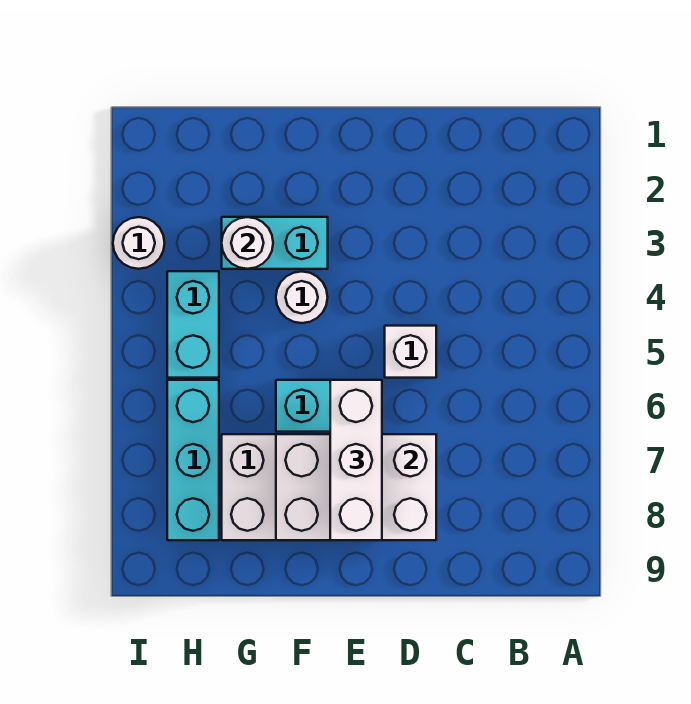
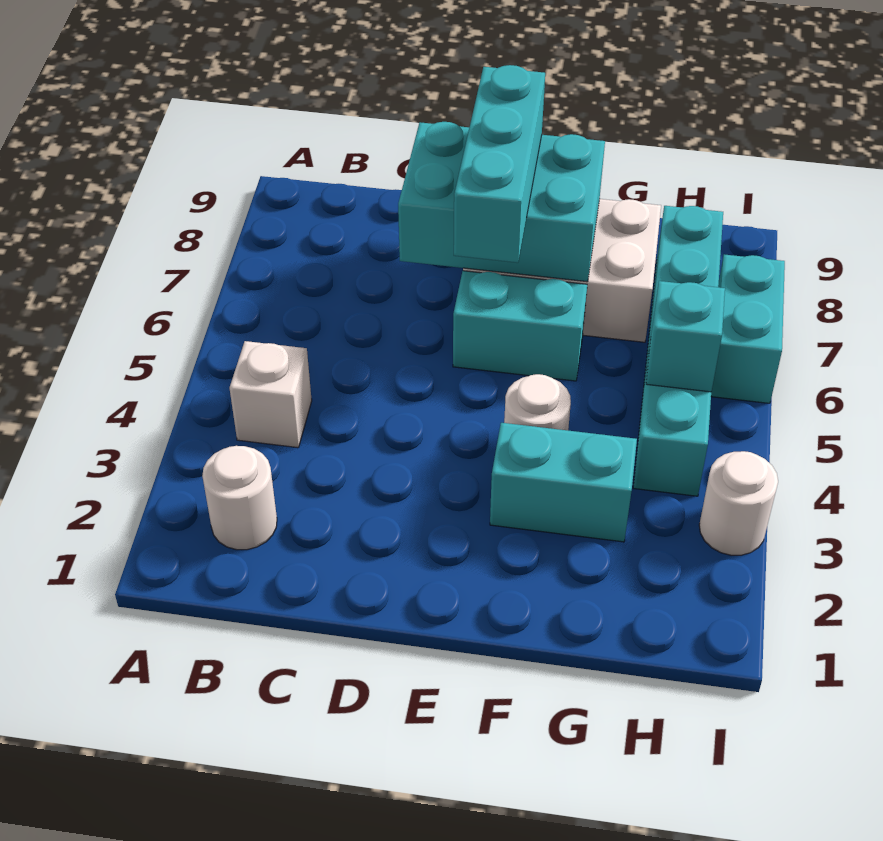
white brick D5 level 1 -> white brick B4 level 1
white brick D7:F8 level 2 -> cyan brick D7:F8 level 2
white brick E6:E8 level 3 -> cyan brick E6:E8 level 3
white round brick G3 level 2 -> white round brick B2 level 1
none -> cyan brick H5 level 2
none -> cyan brick I6:I7 level 1

